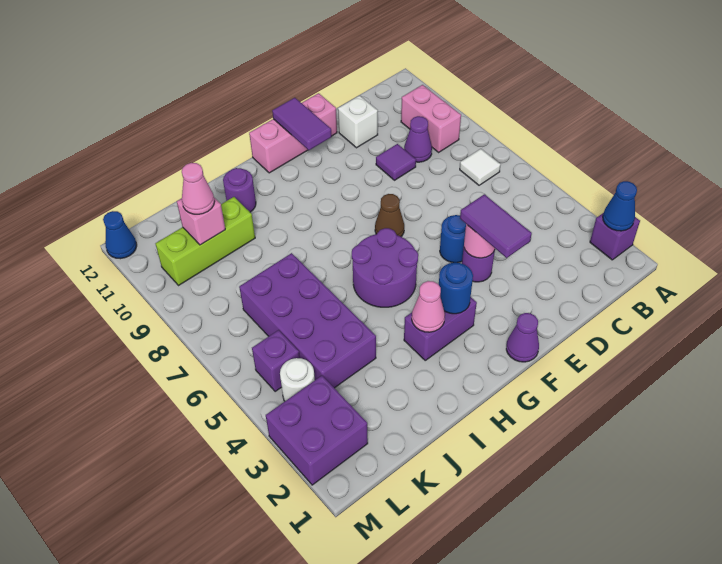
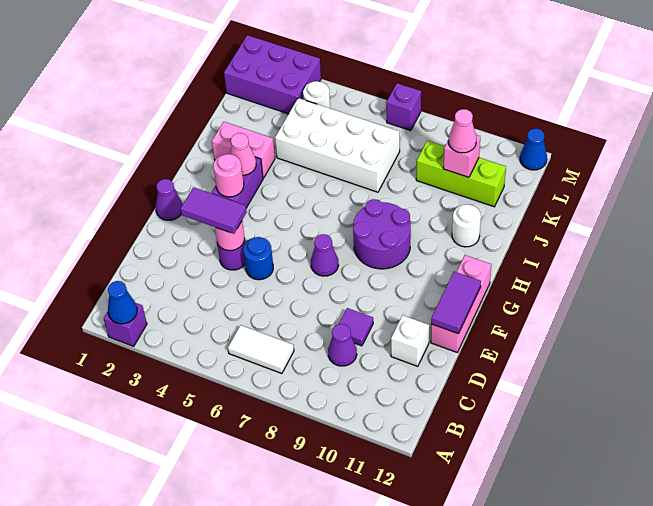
white tile B7 level 1 -> white tile B6:B7 level 1
pink brick B9:B10 level 1 -> pink brick I2:I3 level 1
brown cone F7 level 1 -> purple cone F7 level 1
purple tile F11:F12 level 2 -> purple tile E12:F12 level 2
blue round brick G3 level 2 -> pink round brick G3 level 2
purple round brick G5:H6 level 1 -> purple round brick G8:H9 level 1
purple round brick I11 level 1 -> white round brick I11 level 1
purple brick J4:K7 level 1 -> white brick J4:K7 level 1
lime brick J10:L10 level 1 -> lime brick K9:K11 level 1
purple brick L2:M3 level 1 -> purple brick L1:M3 level 1
purple brick L5 level 1 -> purple brick M7 level 1

